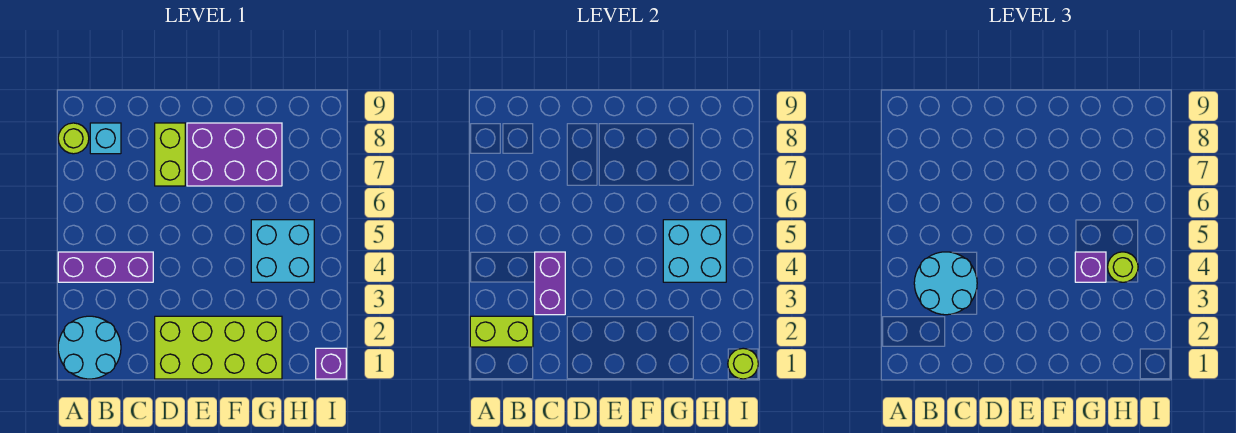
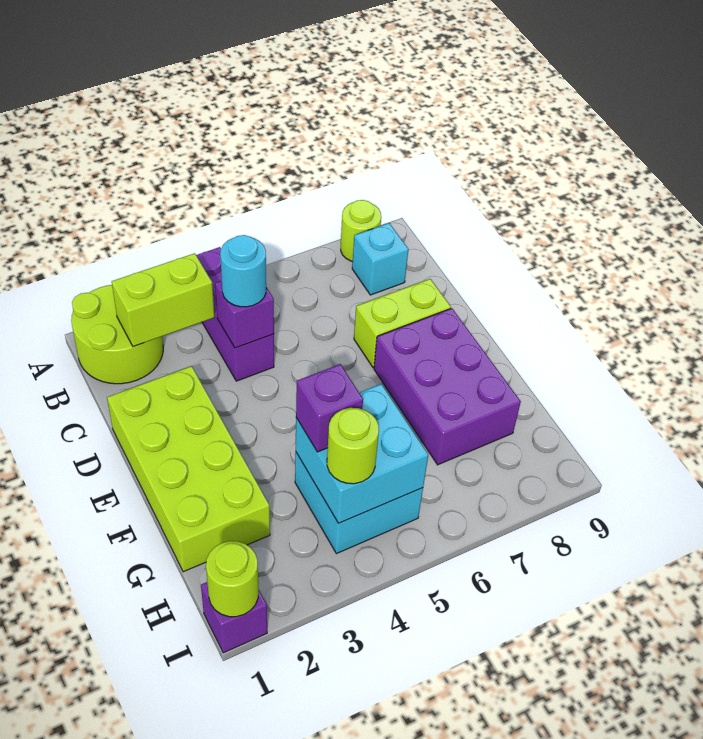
cyan round brick A1:B2 level 1 -> lime round brick A1:B2 level 1
lime brick A2:B2 level 2 -> lime brick B2:B3 level 2
cyan round brick B3:C4 level 3 -> cyan round brick C4 level 3
purple brick C3:C4 level 2 -> purple brick C4 level 2

